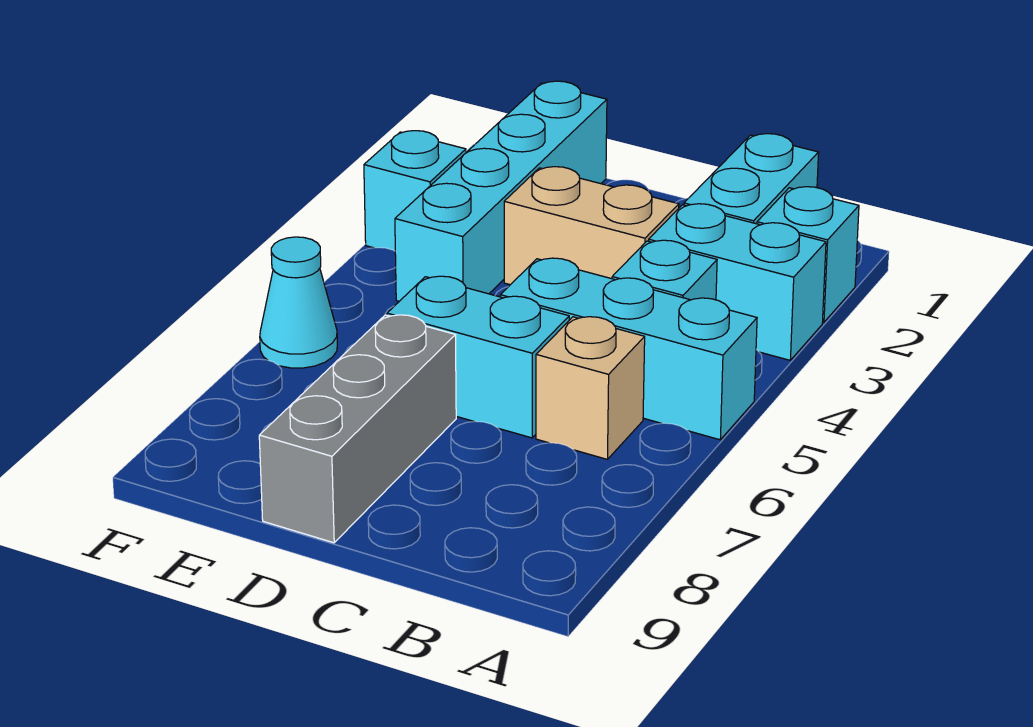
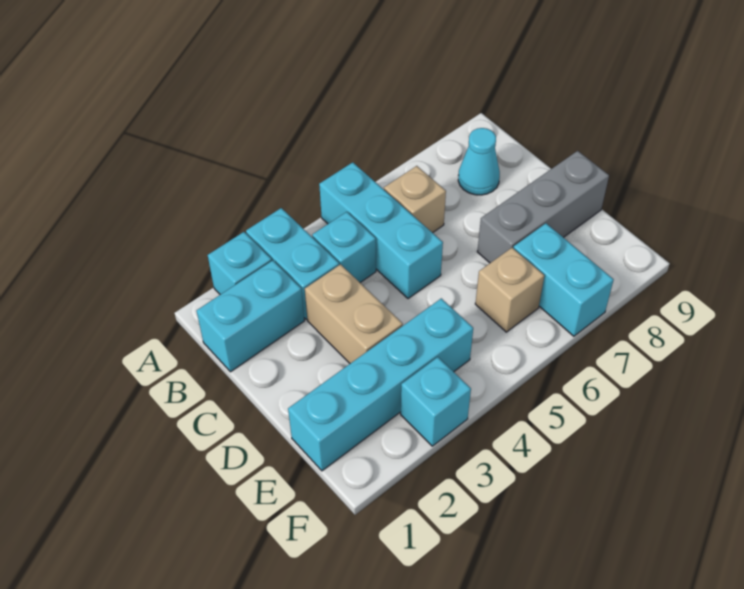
cyan brick C6:D6 level 1 -> cyan brick E7:F7 level 1
none -> tan brick E6 level 1
cyan cone F6 level 1 -> cyan cone B8 level 1

